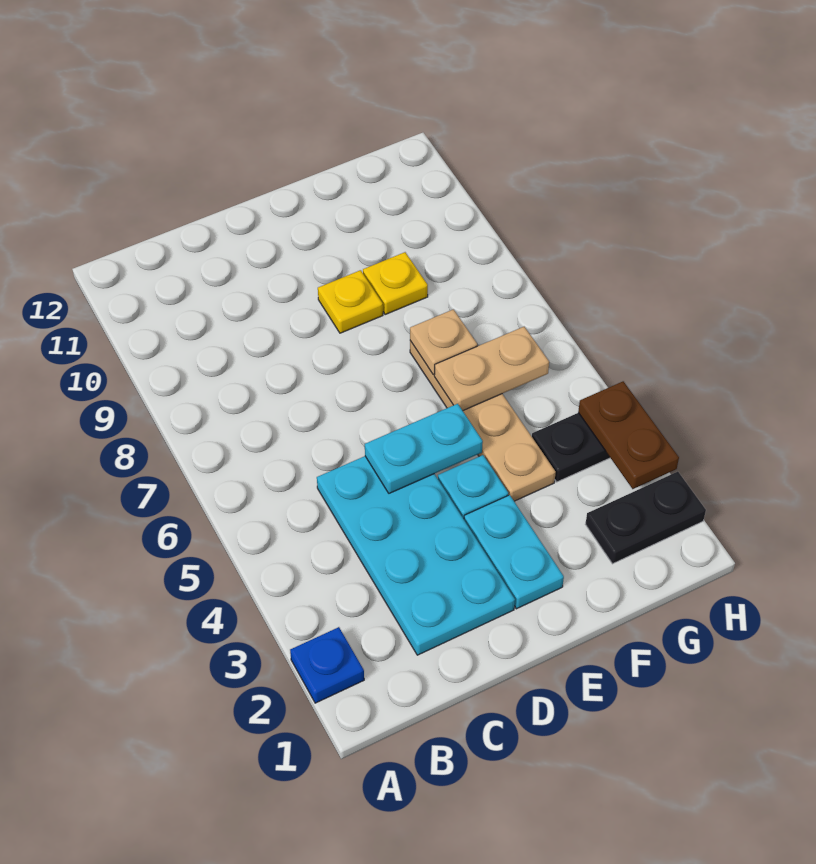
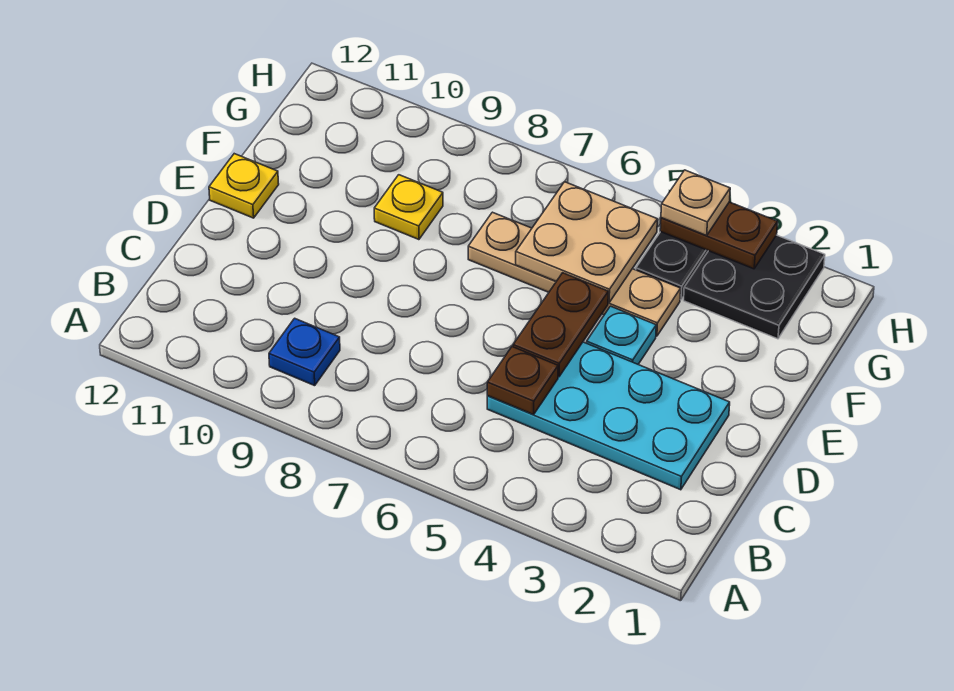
blue plate A2 level 1 -> blue plate B9 level 1
none -> brown plate C5 level 2
cyan plate D5:E5 level 2 -> brown plate D5:E5 level 2
cyan plate E2:E3 level 1 -> none
yellow plate E9 level 1 -> yellow plate E12 level 1
tan plate F6:G6 level 2 -> tan plate F5:G6 level 2
tan plate F7 level 2 -> tan plate H4 level 3
black plate G2:H2 level 1 -> black plate G2:H3 level 1

